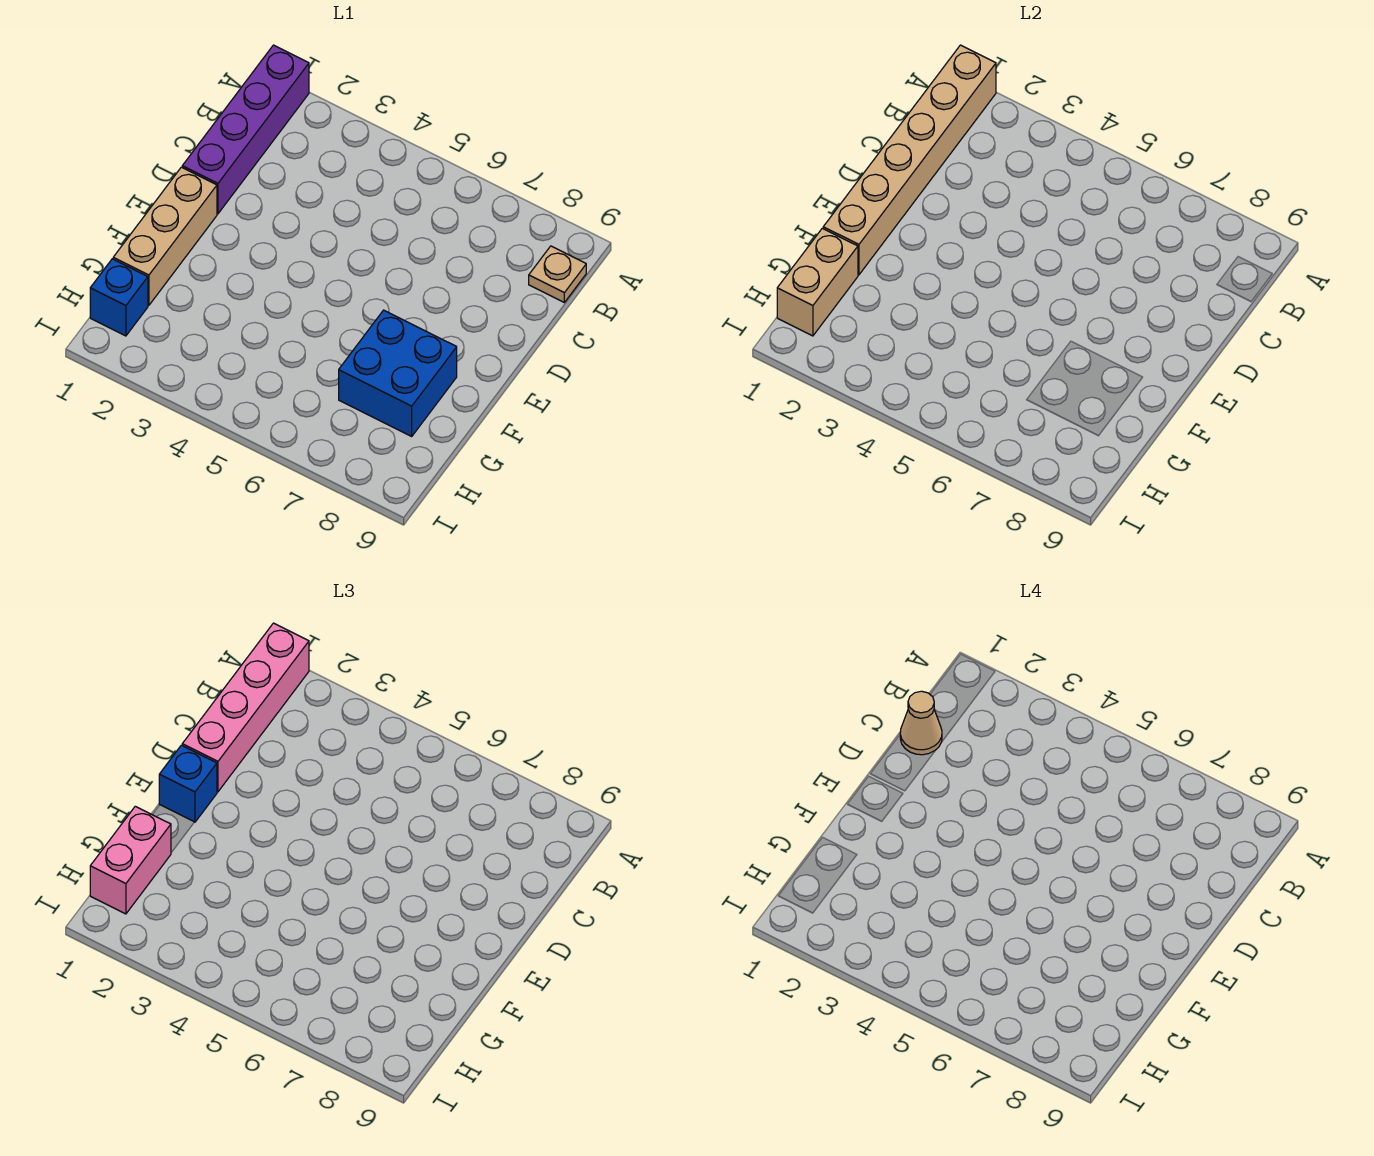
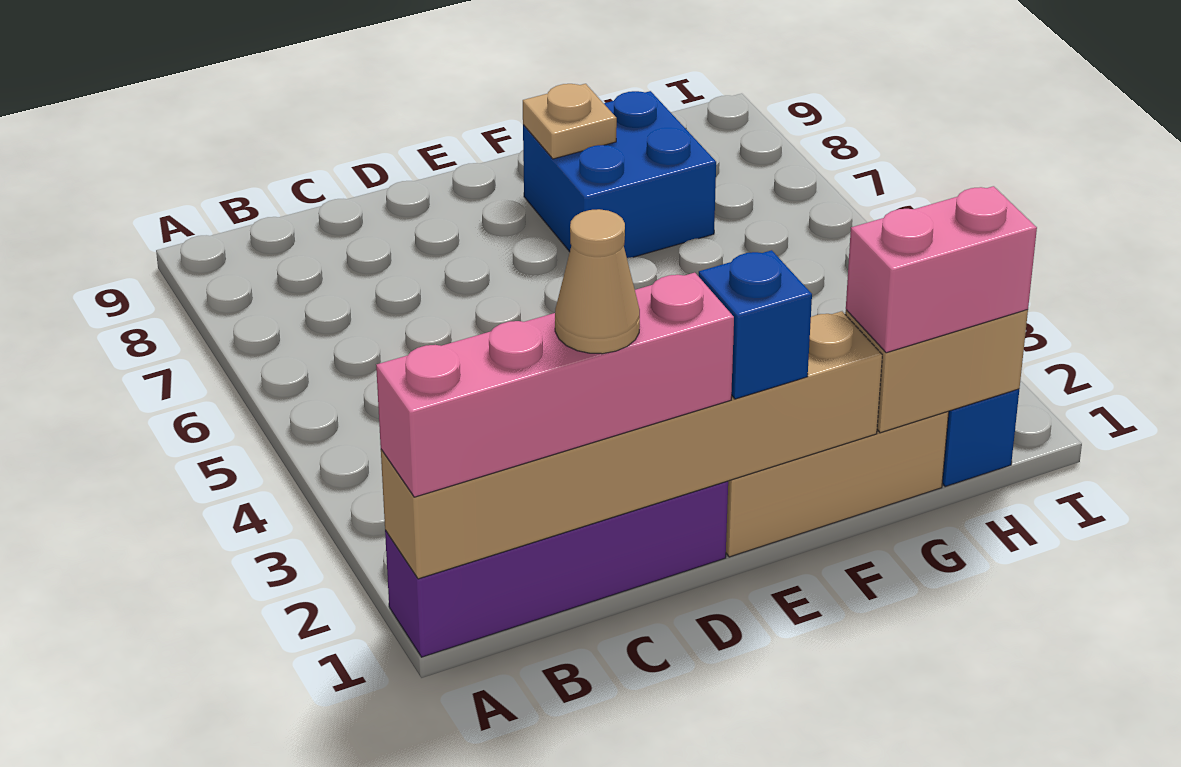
tan plate B9 level 1 -> tan plate F8 level 2

